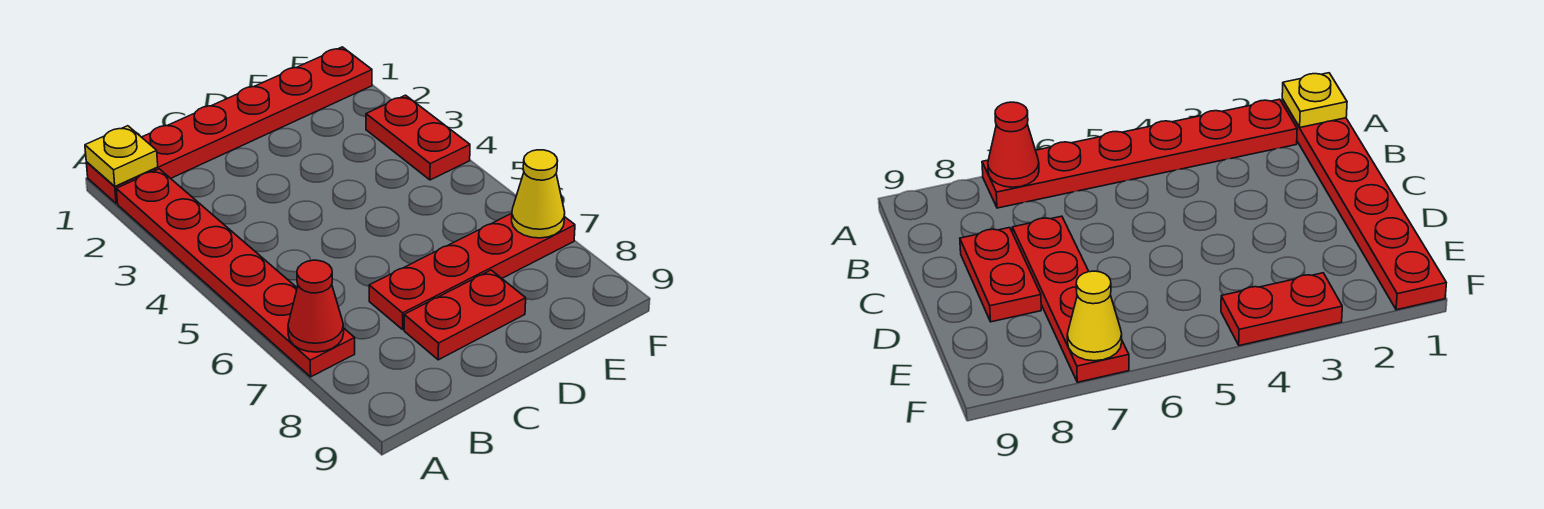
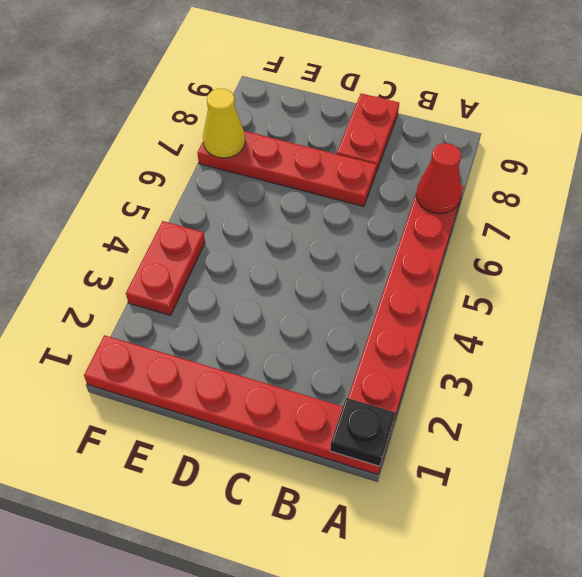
yellow plate A1 level 2 -> black plate A1 level 2
red plate C8:D8 level 1 -> red plate C8:C9 level 1

